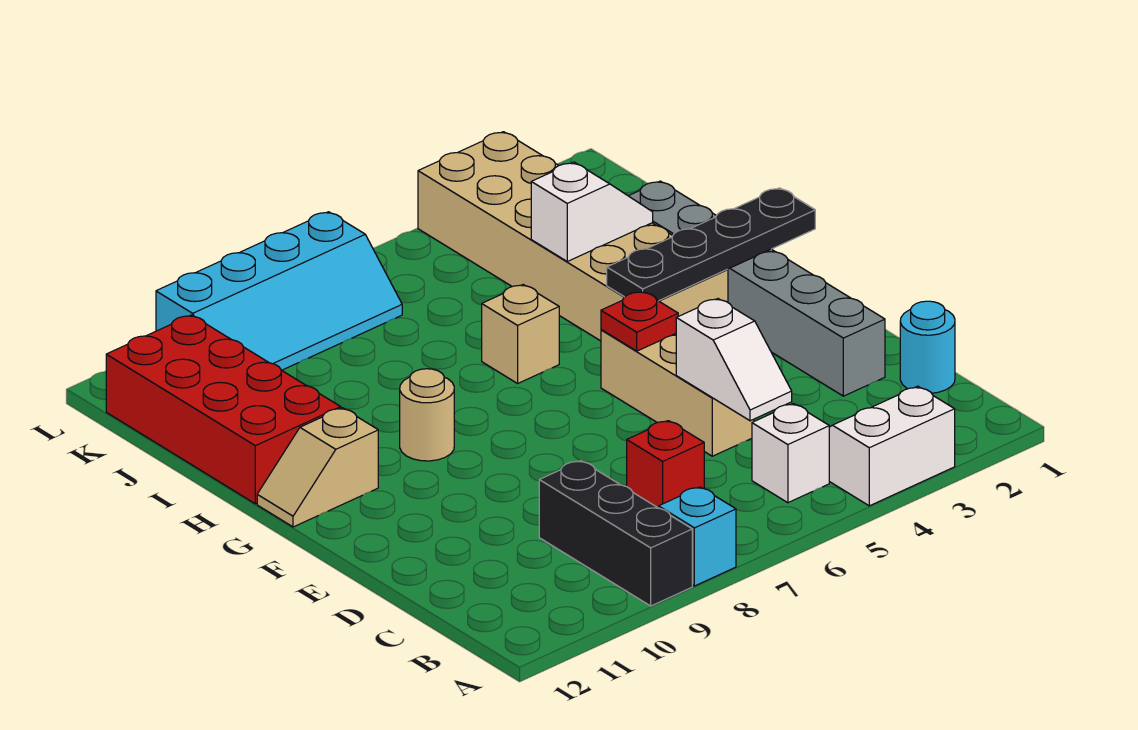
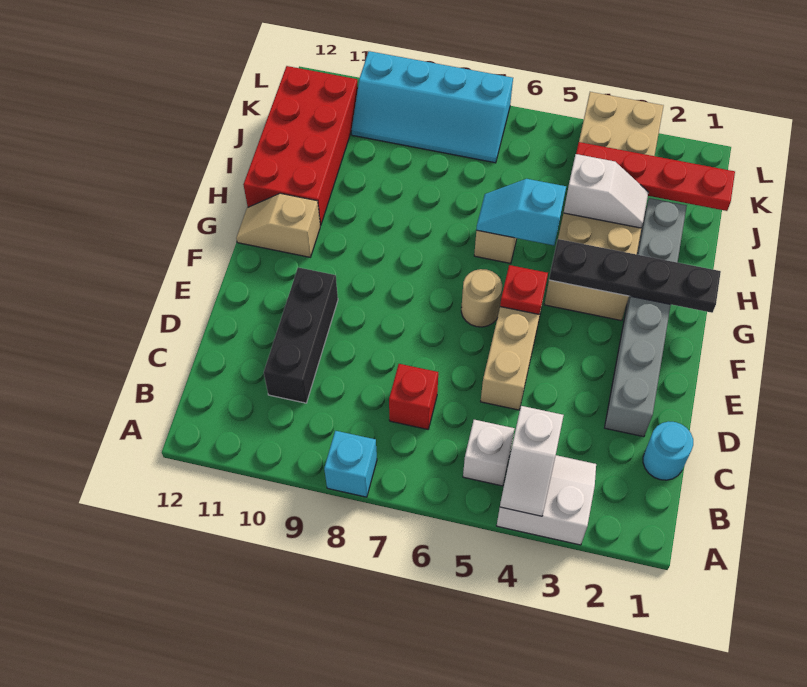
black brick A9:C9 level 1 -> black brick C10:E10 level 1
white slope C5:D5 level 2 top D -> white slope A4:B4 level 2 top B
tan round brick G9 level 1 -> tan round brick F6 level 1
none -> cyan slope H5:H6 level 2 top 5
none -> red plate J1:J4 level 2

